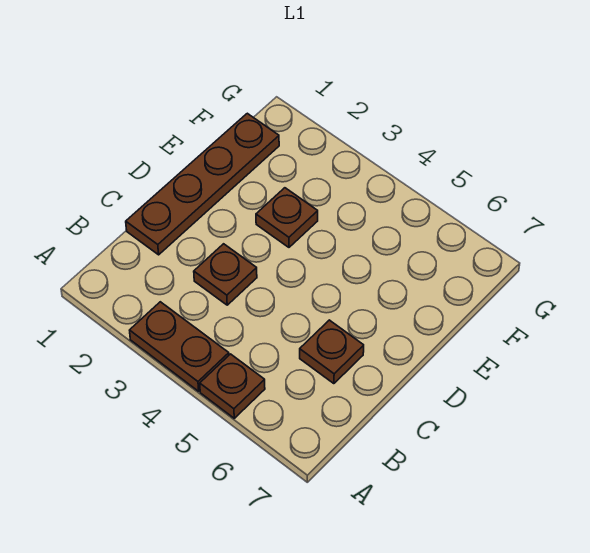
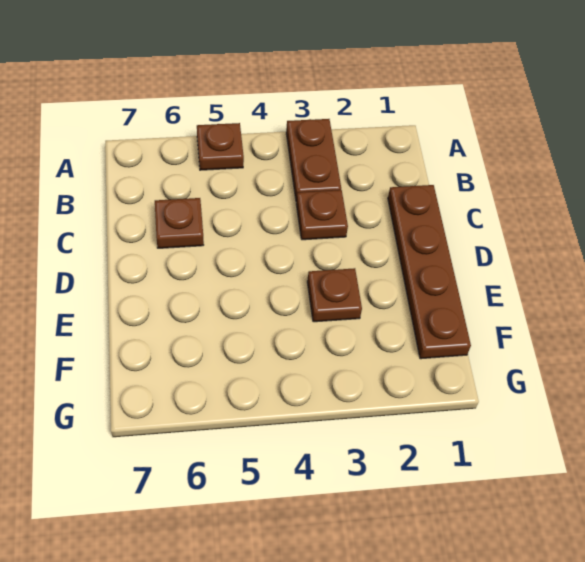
brown plate A3:A4 level 1 -> brown plate A3:B3 level 1

